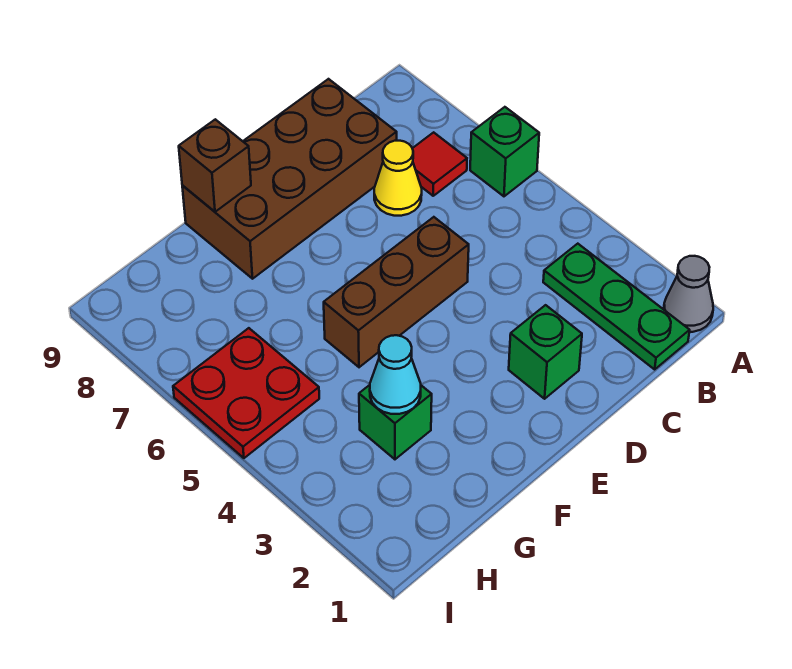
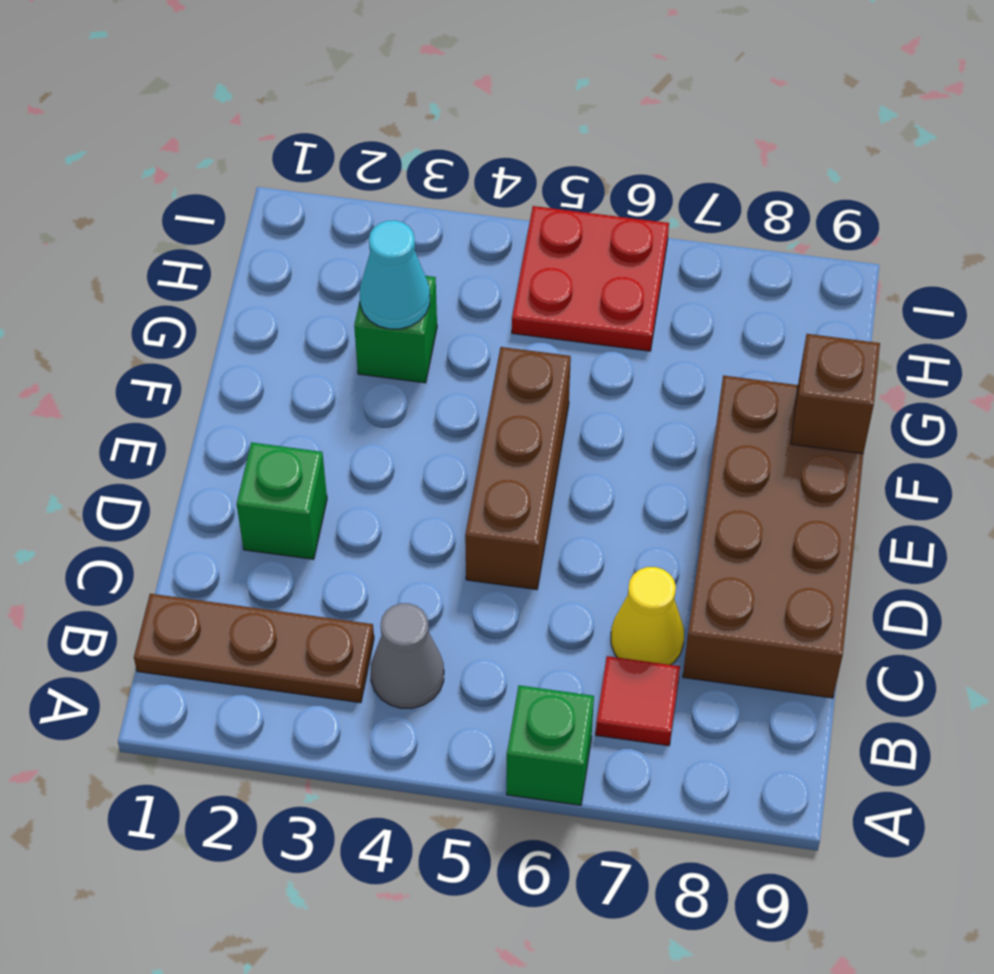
grey cone A1 level 1 -> grey cone B4 level 1
green plate B1:B3 level 1 -> brown plate B1:B3 level 1

